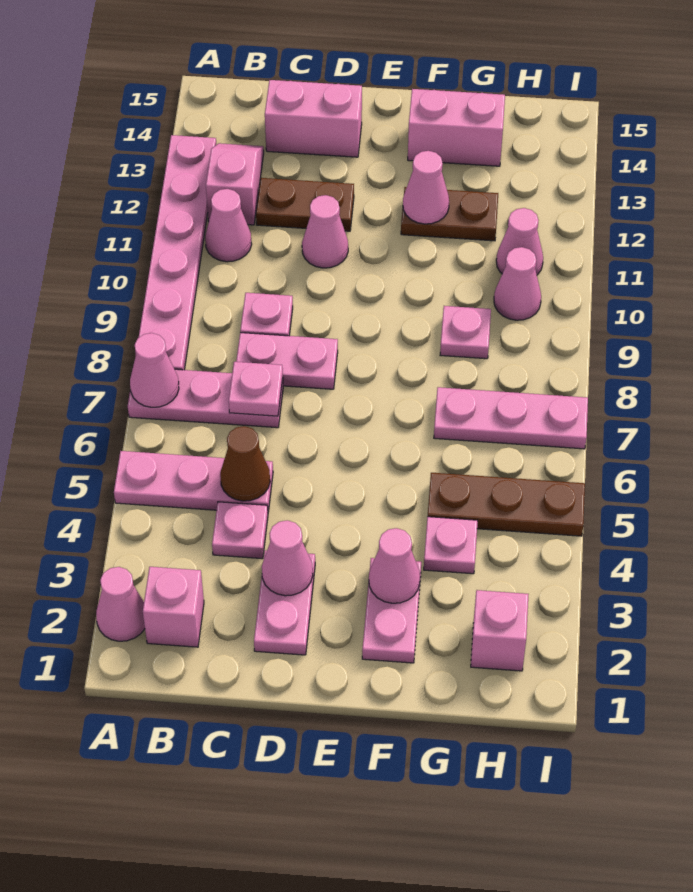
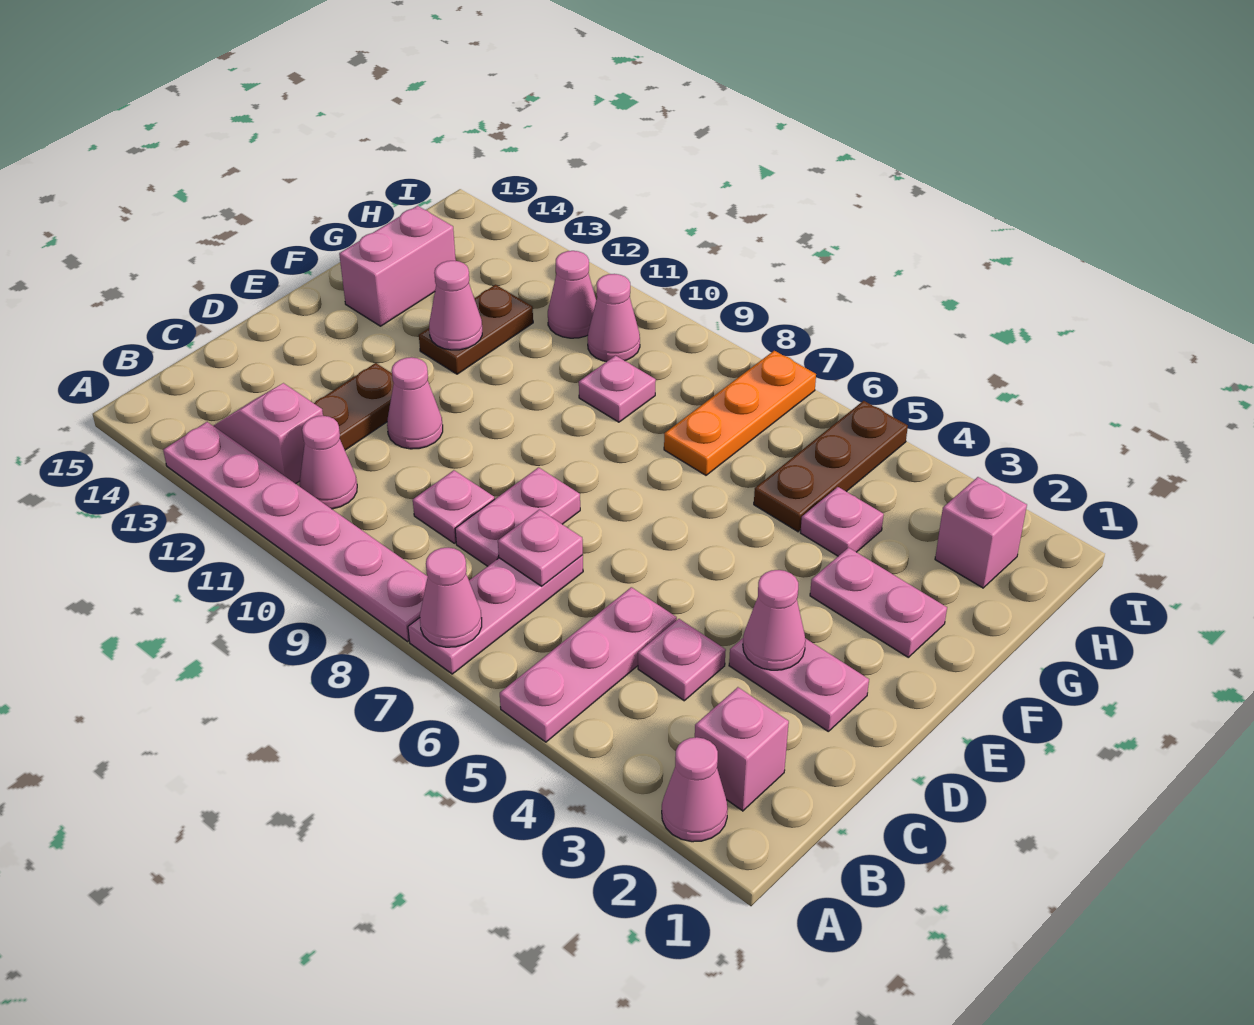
brown cone C5 level 2 -> none
pink brick C14:D14 level 1 -> none
pink cone F3 level 2 -> none
pink plate G7:I7 level 1 -> orange plate G7:I7 level 1

